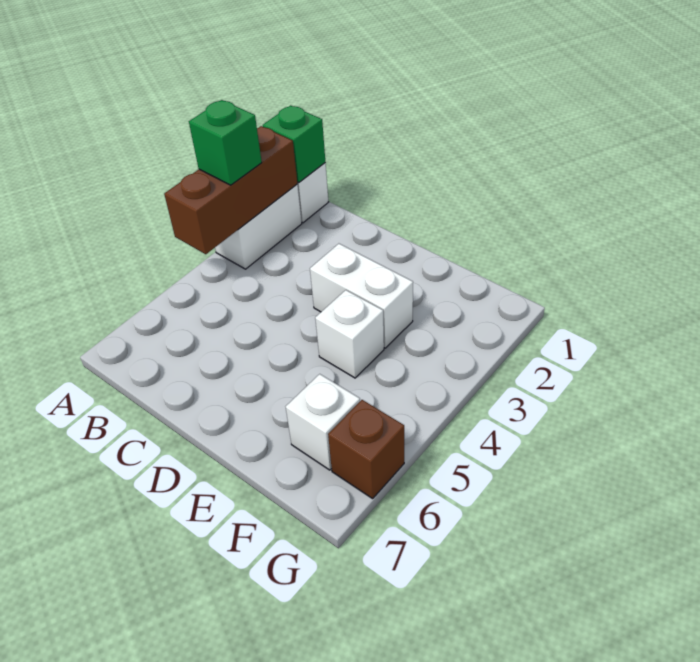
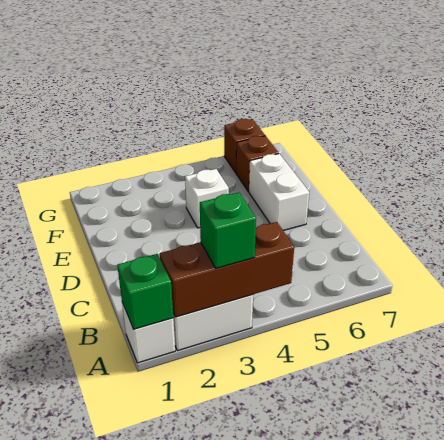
white brick D3:E3 level 1 -> white brick D6:E6 level 1
white brick F6 level 1 -> brown brick F6 level 1

